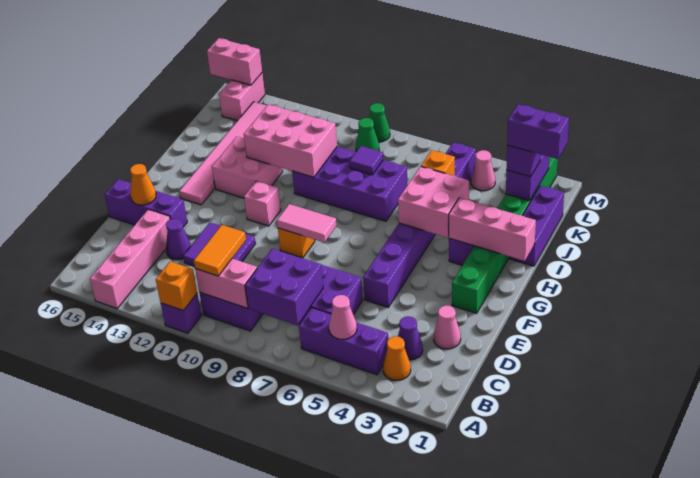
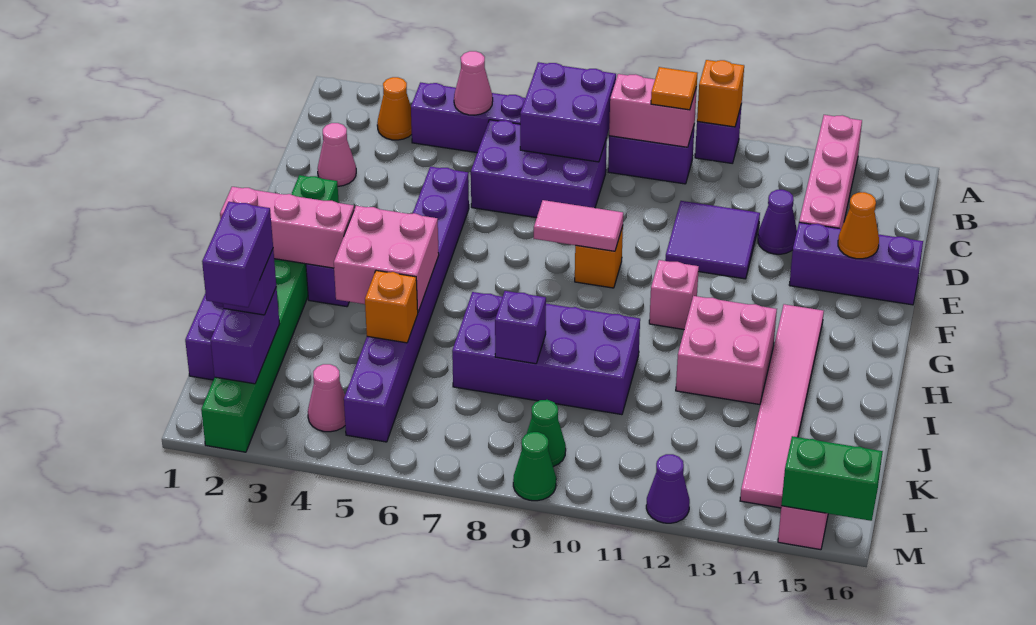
orange tile B10:C10 level 3 -> orange tile B10 level 3
purple cone C3 level 1 -> purple cone M12 level 1
pink brick I10:J12 level 2 -> none
purple tile J8 level 2 -> purple brick J8 level 2
purple brick K1:K2 level 4 -> purple brick K2:L2 level 4
pink brick M15:M16 level 2 -> green brick M15:M16 level 2

